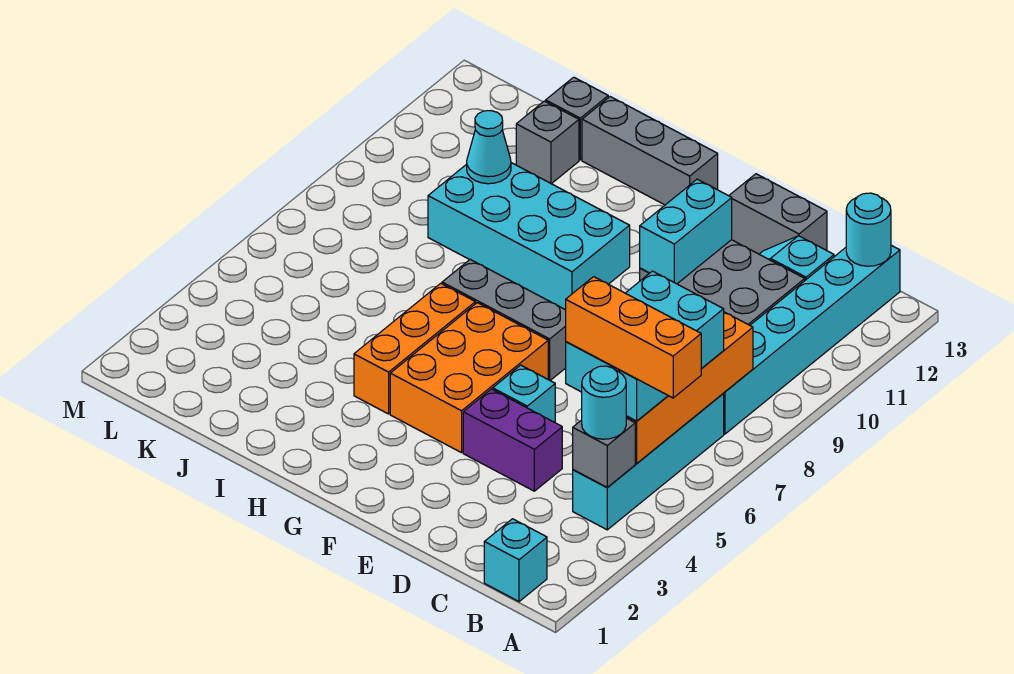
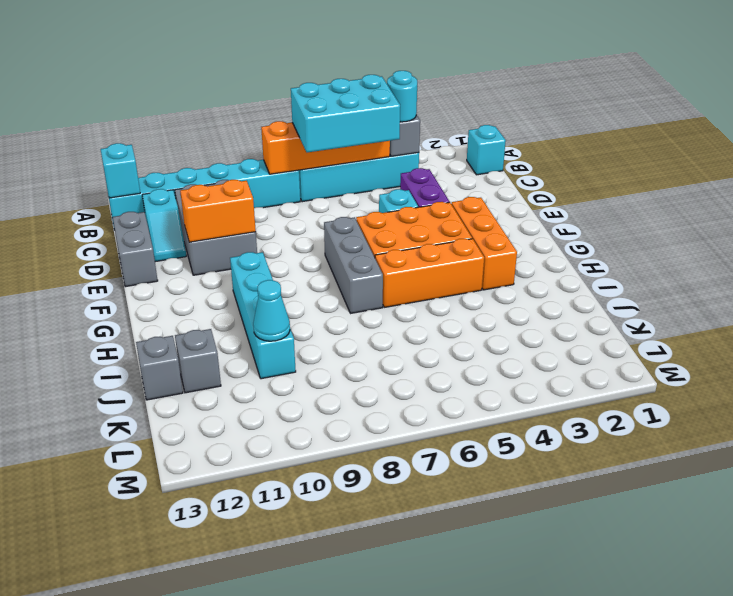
orange brick A5:C5 level 4 -> orange brick F3:H3 level 1
cyan round brick B13 level 2 -> cyan brick B13 level 2
cyan brick E10:E11 level 2 -> orange brick E10:E11 level 2
cyan brick G9:J10 level 1 -> cyan brick G10:J10 level 1
grey brick G13:I13 level 1 -> none

